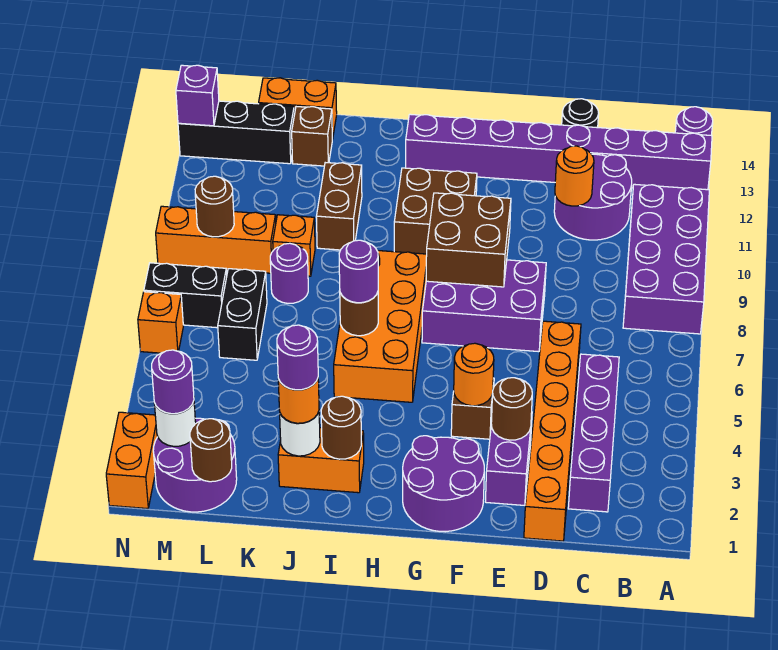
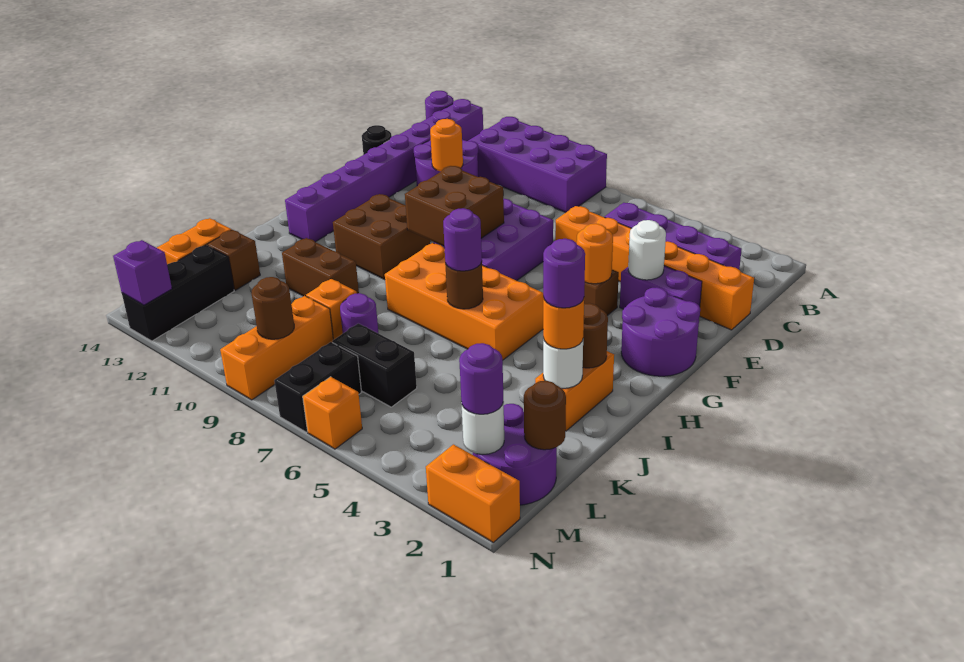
brown round brick E3 level 2 -> white round brick E3 level 2

